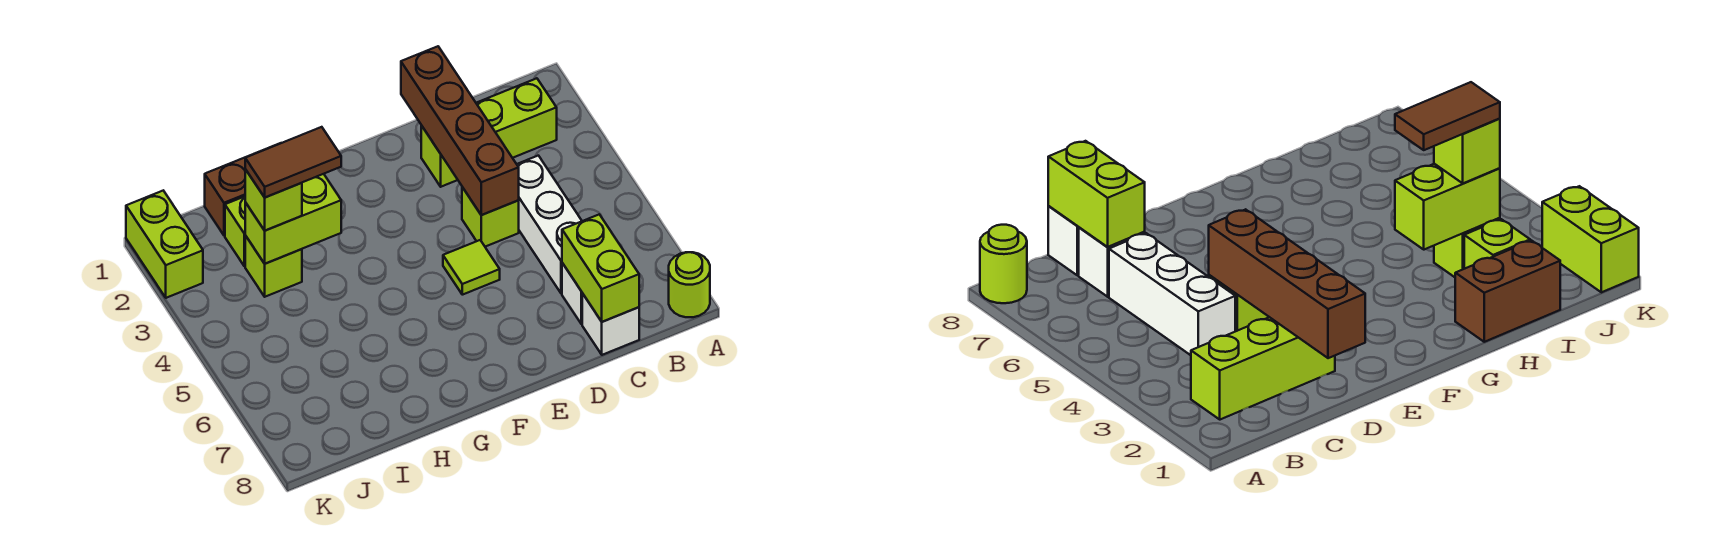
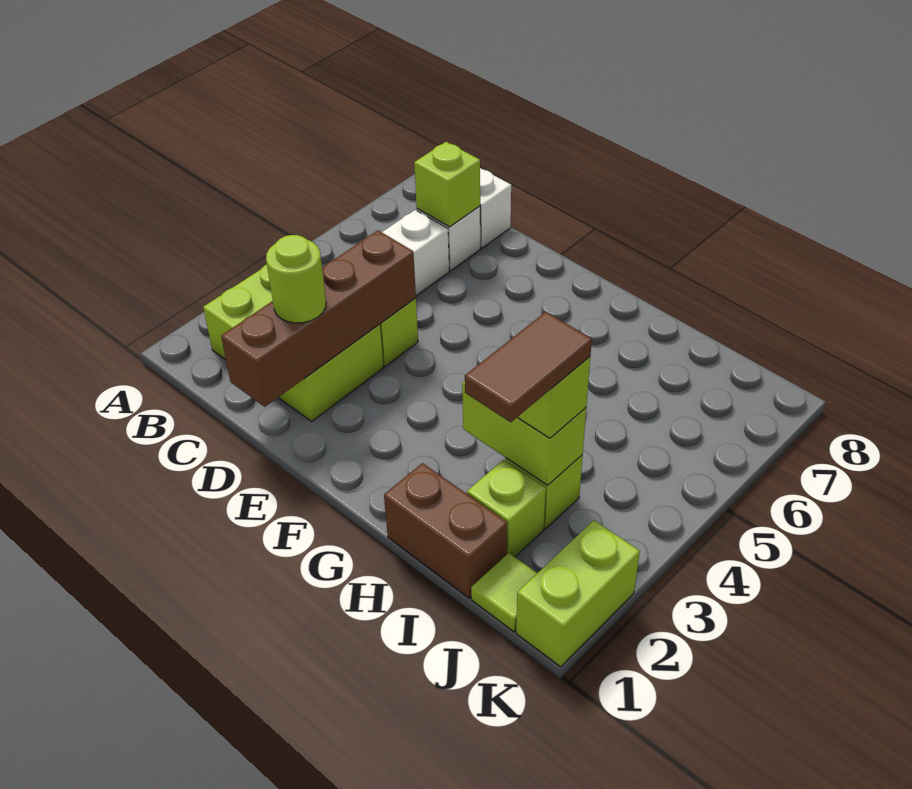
lime round brick A8 level 1 -> lime round brick D2 level 3
lime brick B2:D2 level 1 -> lime brick B2:D3 level 1
lime brick C7:C8 level 2 -> lime brick C7 level 2
lime tile E5 level 1 -> lime tile J1 level 1
brown tile H3:I3 level 4 -> brown tile I2:I3 level 4

